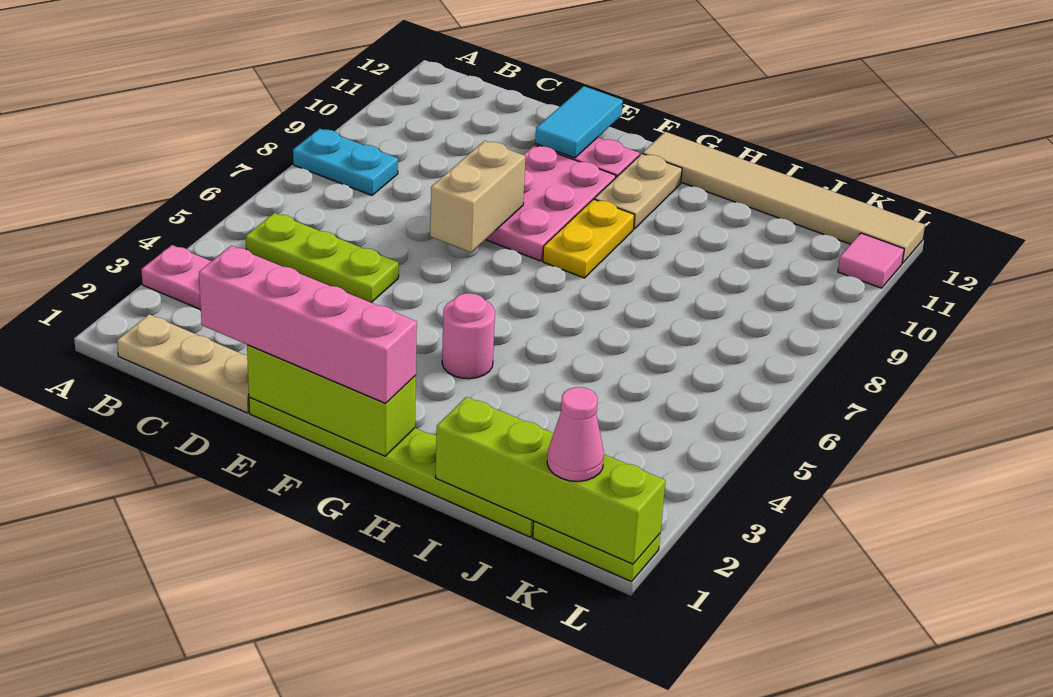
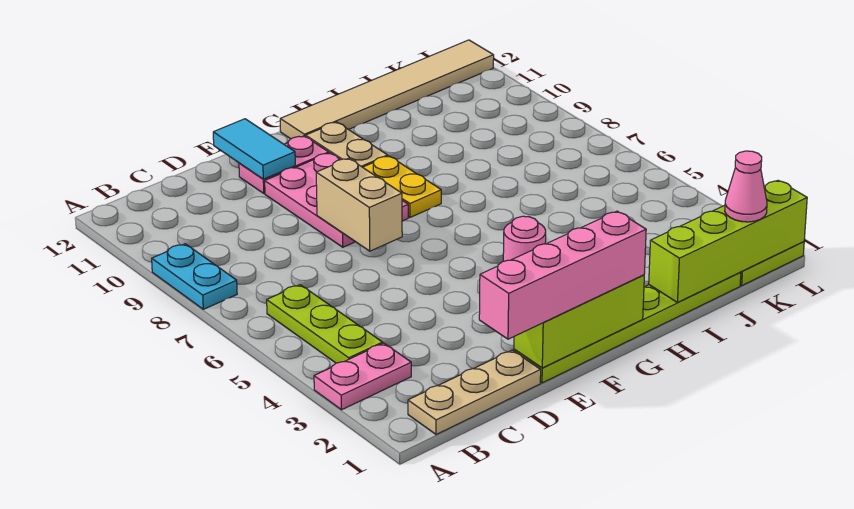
cyan plate A8:B8 level 1 -> cyan plate A8:A9 level 1
lime plate B5:D5 level 1 -> lime plate B4:B6 level 1
pink tile L11 level 1 -> none

